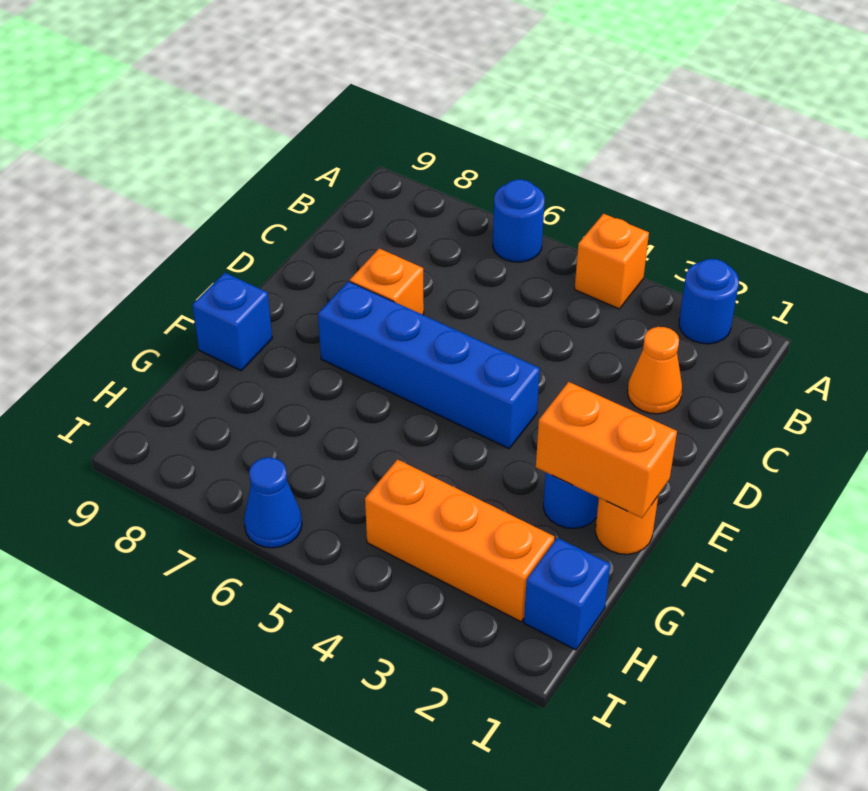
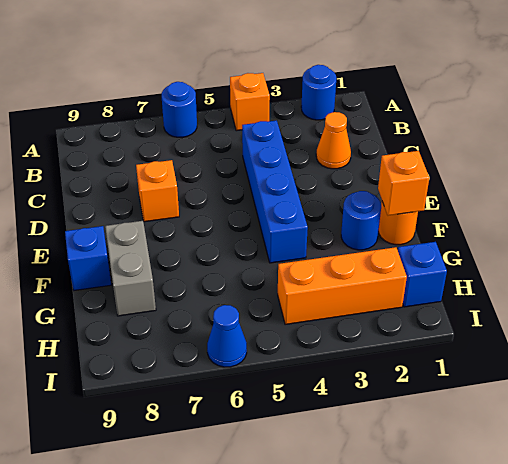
blue brick E4:E7 level 1 -> blue brick C4:F4 level 1
orange brick F1:F2 level 2 -> orange brick F1 level 2
none -> grey brick F8:G8 level 1

